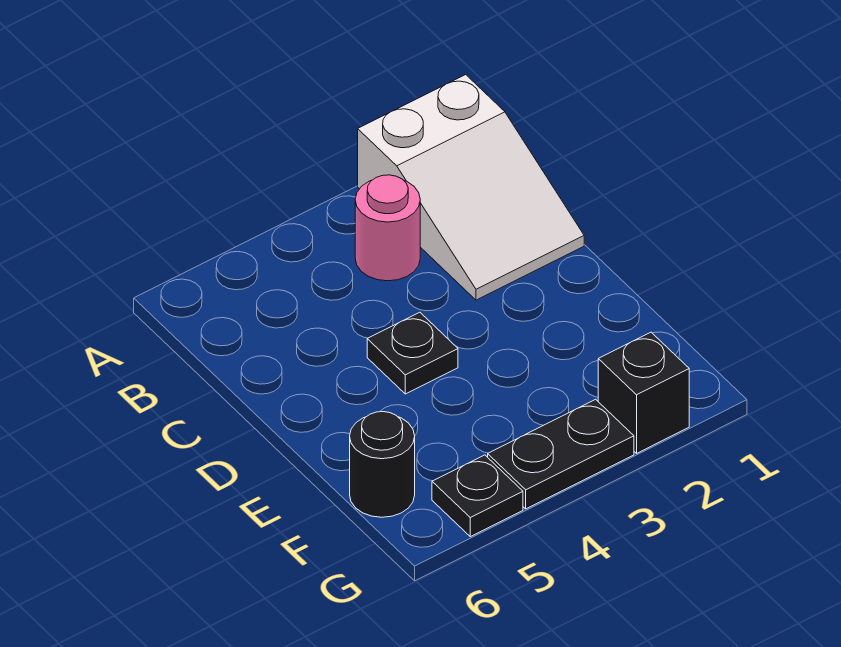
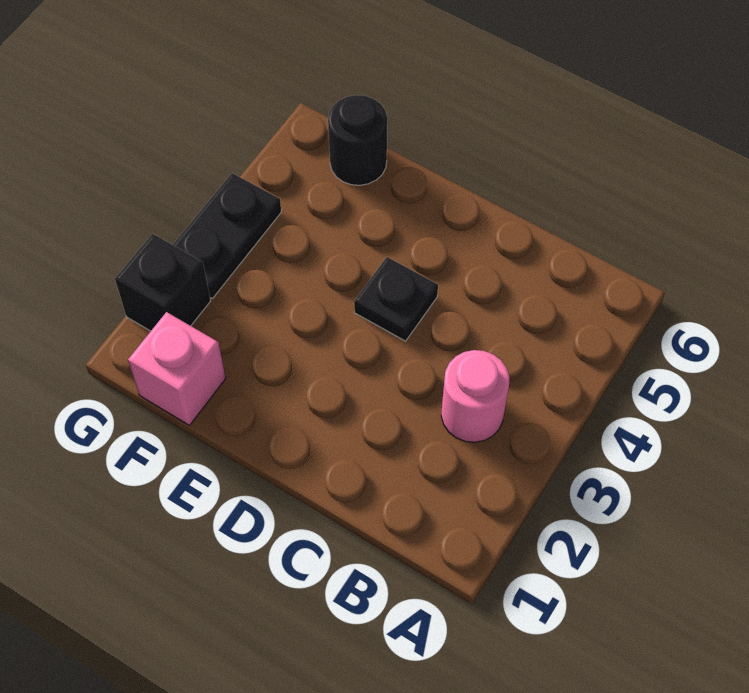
white slope A1:C2 level 1 top A -> none
none -> pink brick F1 level 1
black plate G5 level 1 -> none

